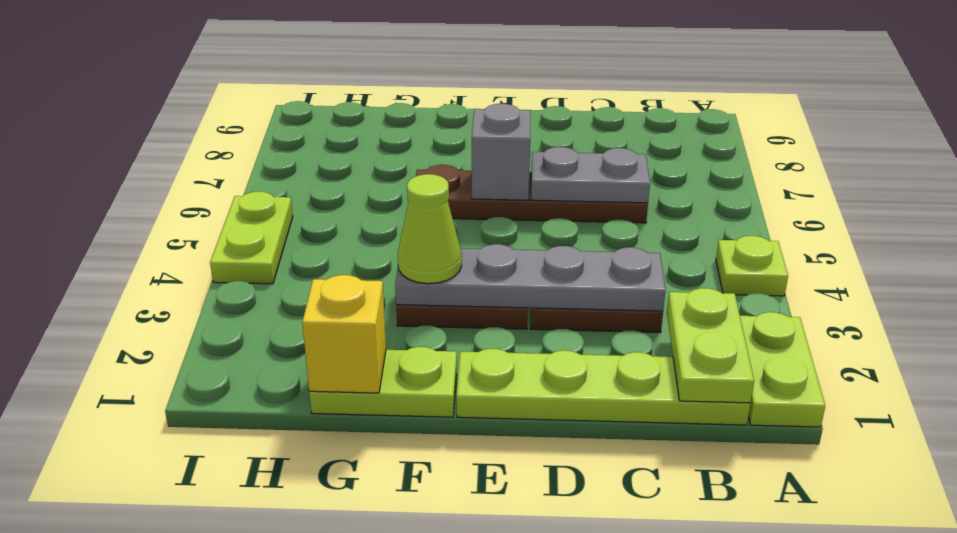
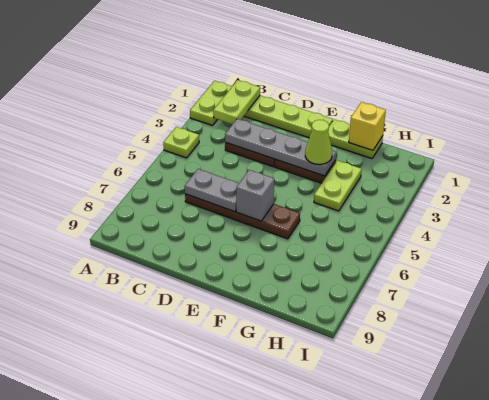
lime plate I4:I5 level 1 -> lime plate G3:G4 level 1

